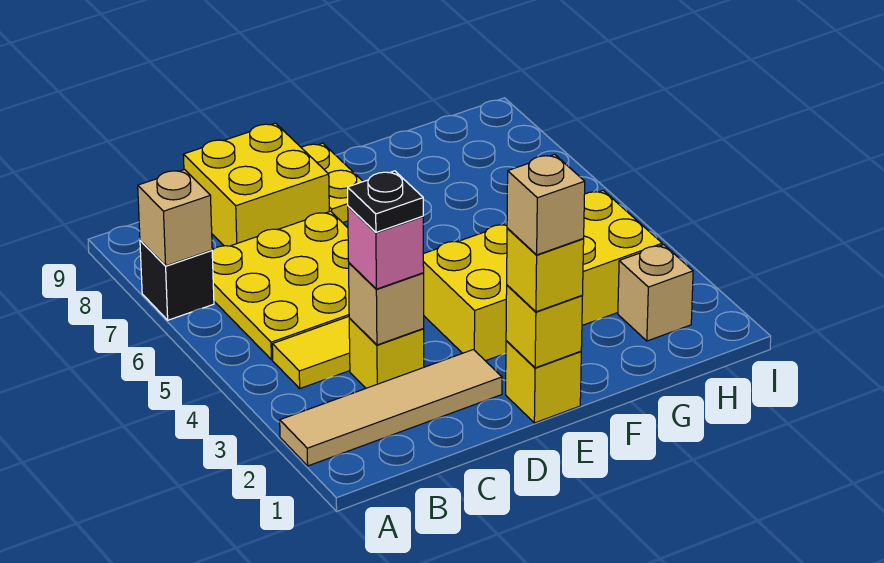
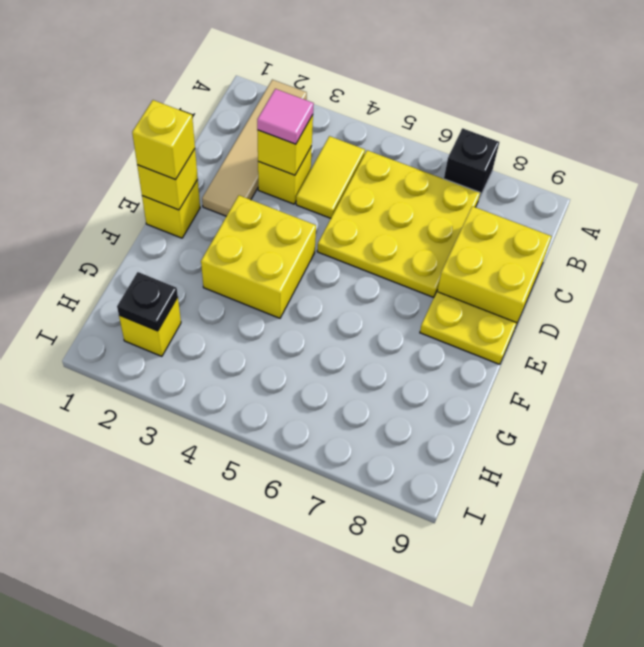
tan brick A7 level 2 -> none
tan brick C3 level 2 -> yellow brick C3 level 2
pink brick C3 level 3 -> pink tile C3 level 3
black plate C3 level 4 -> black plate H2 level 2
tan brick E1 level 4 -> none
yellow brick E3:H4 level 1 -> yellow brick E3:F4 level 1
tan brick H2 level 1 -> yellow brick H2 level 1

